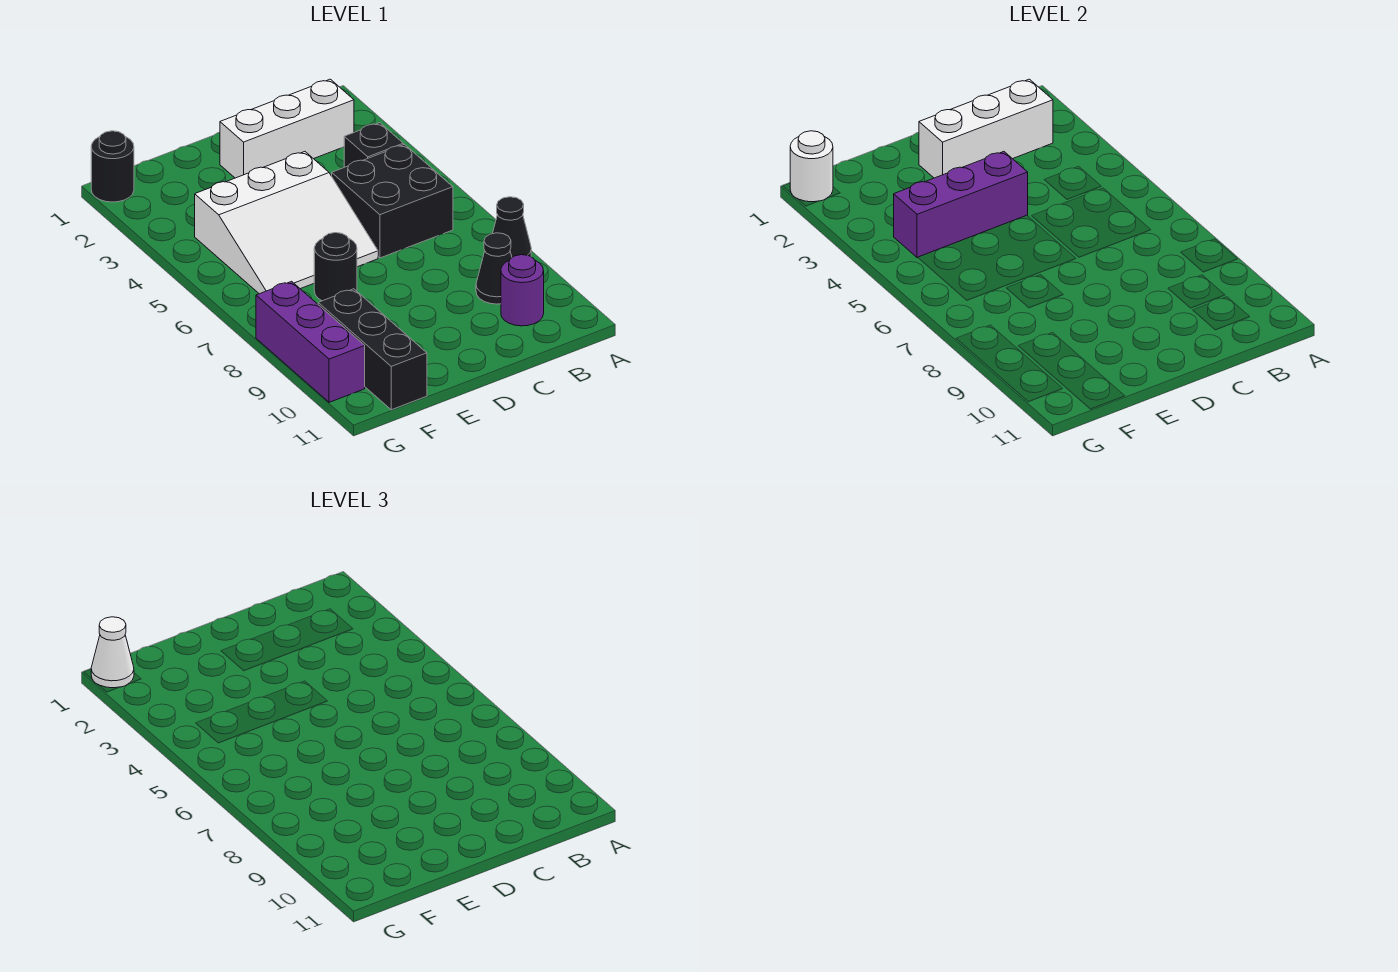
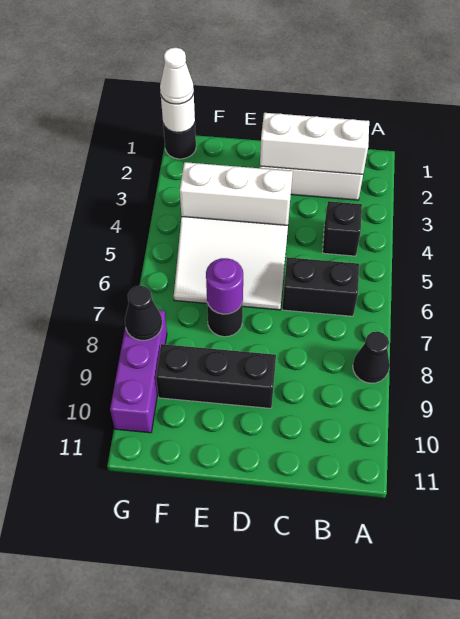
black brick B5:C6 level 1 -> black brick B6:C6 level 1
black cone B9 level 1 -> black cone G8 level 2
purple round brick B10 level 1 -> purple round brick E7 level 2
purple brick D4:F4 level 2 -> white brick D4:F4 level 2
black brick F9:F11 level 1 -> black brick D9:F9 level 1

